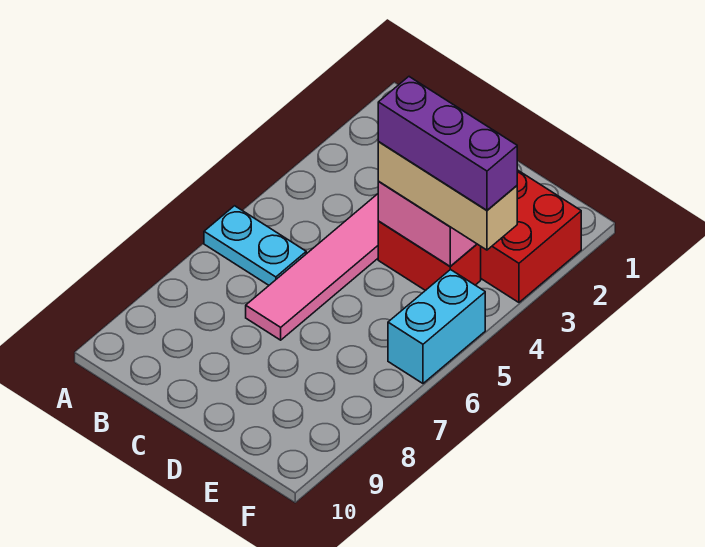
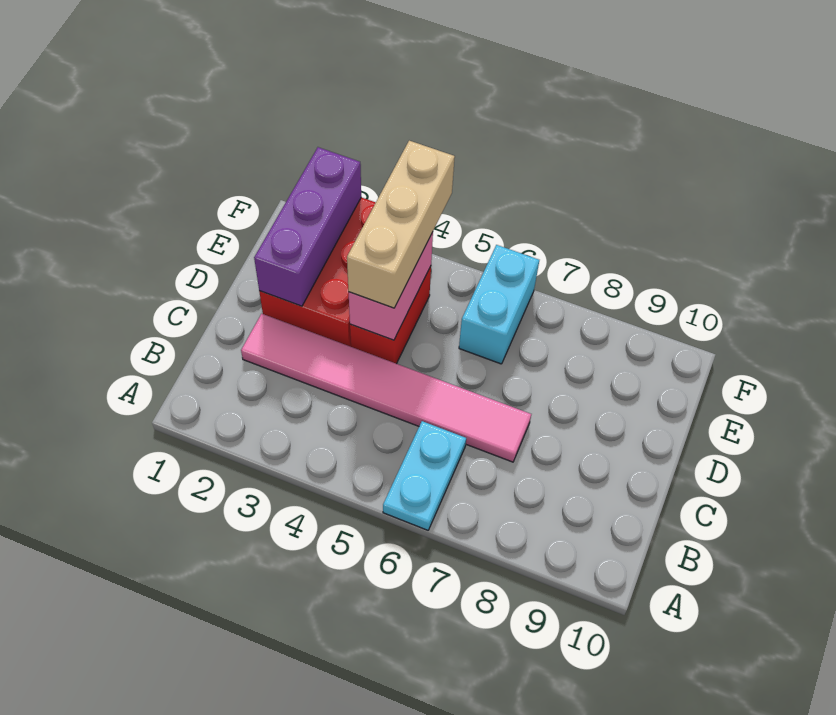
purple brick D4:F4 level 4 -> purple brick D2:F2 level 2
cyan brick F5:F6 level 1 -> cyan brick E6:F6 level 1

